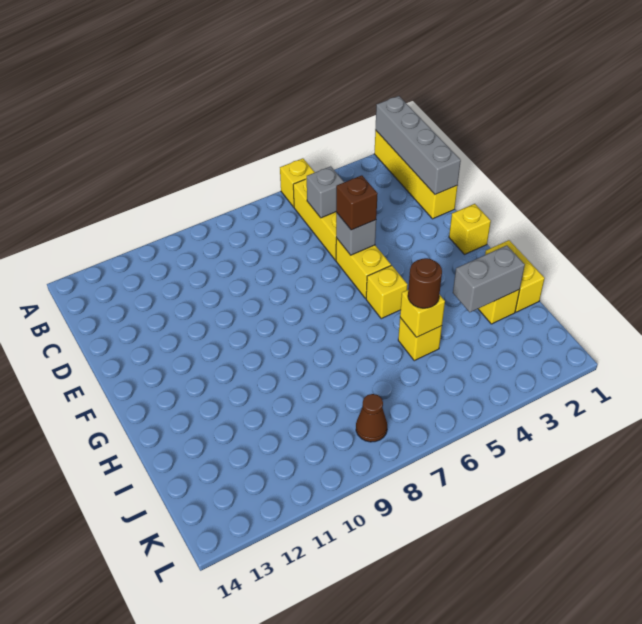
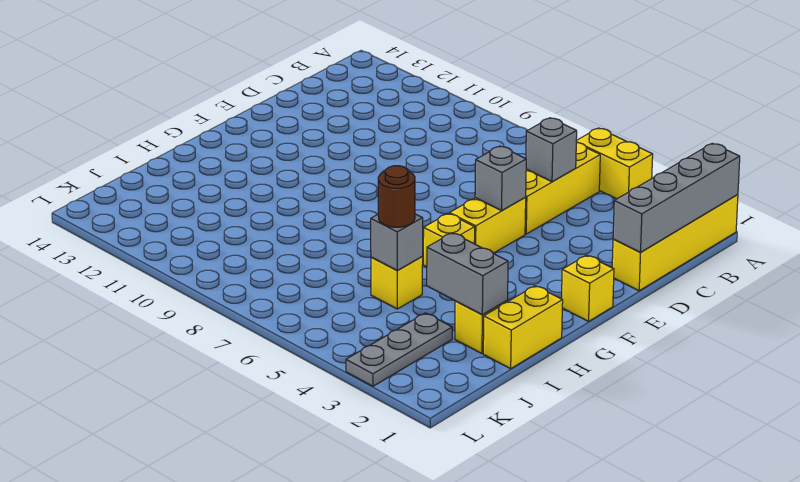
yellow brick A5 level 1 -> yellow brick A4:A5 level 1
brown brick E5 level 3 -> none
yellow brick I5 level 2 -> grey brick I5 level 2
none -> grey plate J3:L3 level 1
brown cone K8 level 1 -> none

